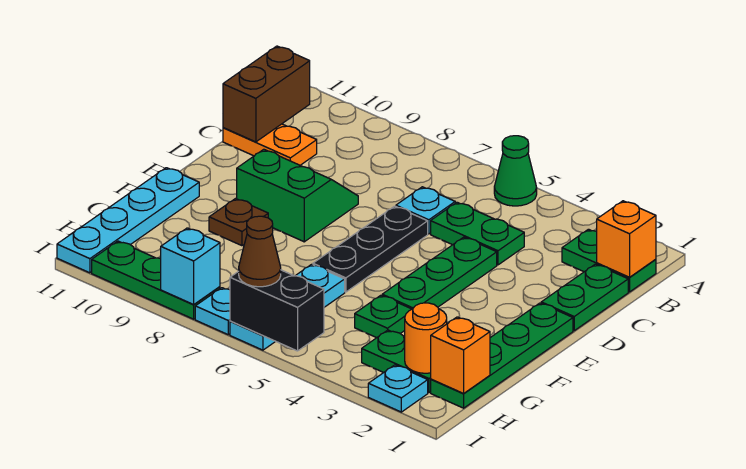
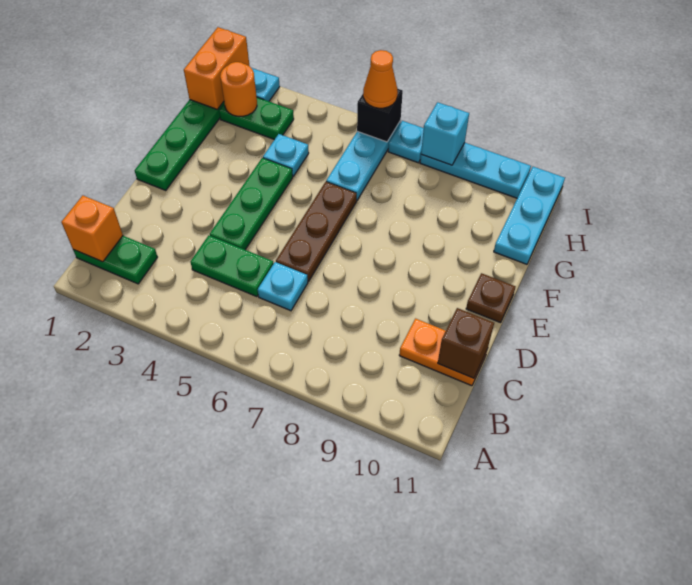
green cone A5 level 1 -> none
brown brick B11:C11 level 2 -> brown brick C11 level 2
green plate C1:D1 level 1 -> none
black plate D6:F6 level 1 -> brown plate D6:F6 level 1
green slope D8:E9 level 1 top E -> none
brown plate F9 level 1 -> brown plate E11 level 1
cyan plate F11:I11 level 1 -> cyan plate G11:I11 level 1
green plate G4 level 1 -> cyan plate G4 level 1
orange brick H1 level 2 -> orange brick H1:I1 level 2
black brick I5:I6 level 2 -> black brick I6 level 2
brown cone I6 level 3 -> orange cone I6 level 3
green plate I8:I10 level 1 -> cyan plate I8:I10 level 1

